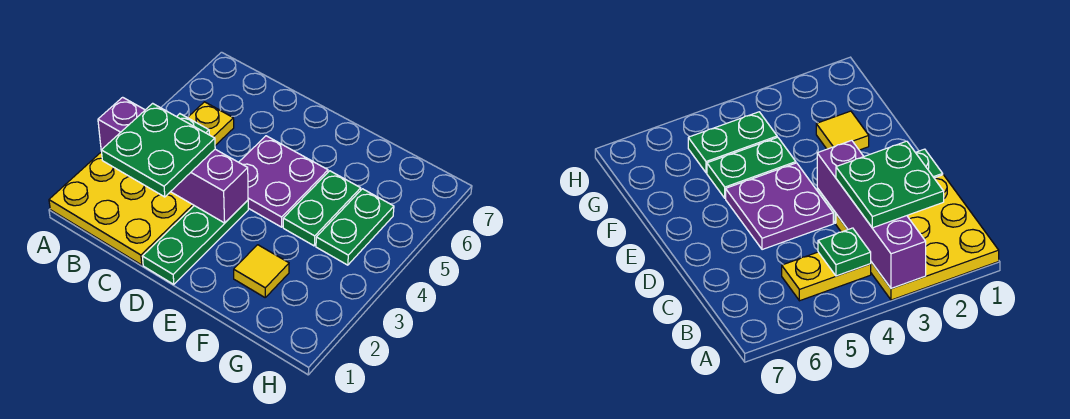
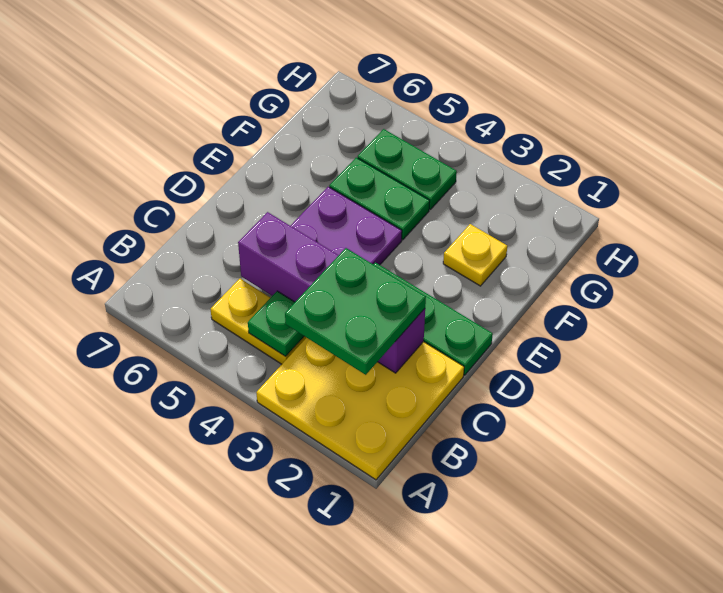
purple brick A3:D3 level 2 -> purple brick C2:C5 level 2
yellow tile F2 level 1 -> yellow plate F2 level 1

